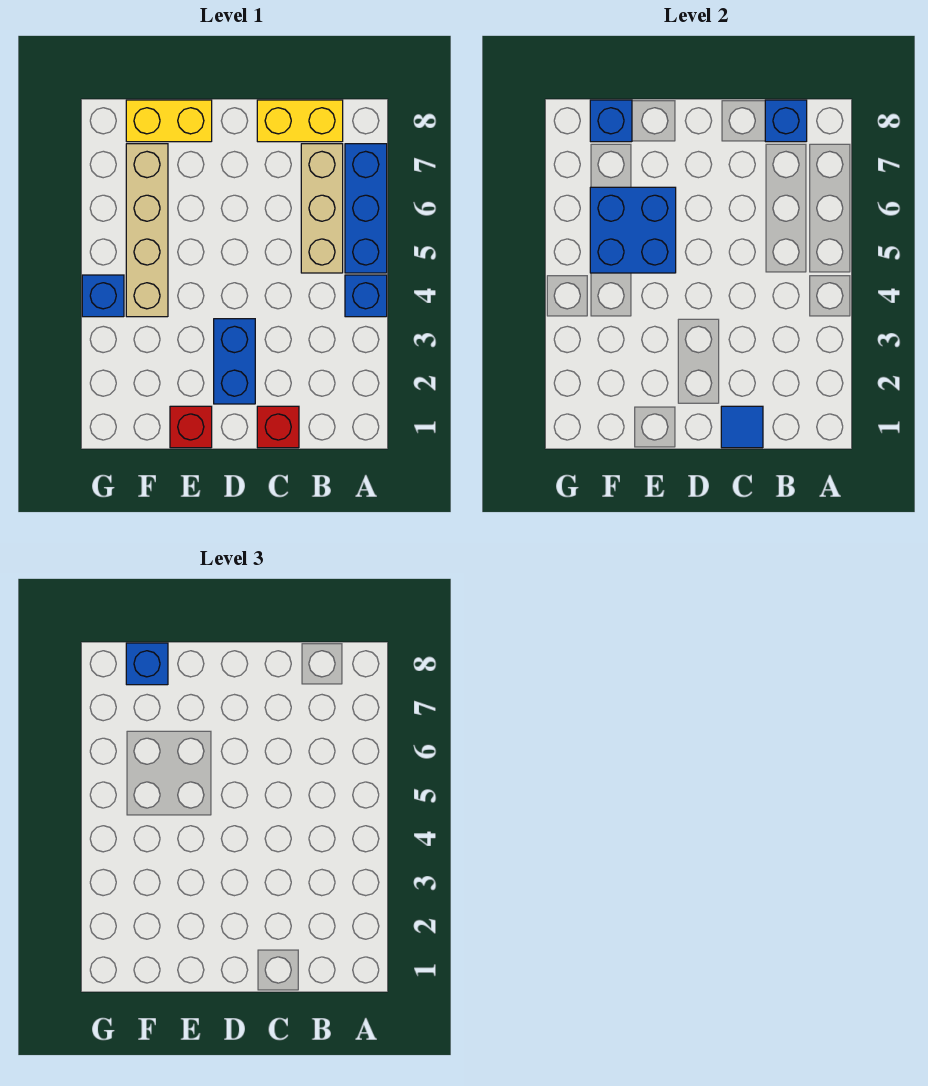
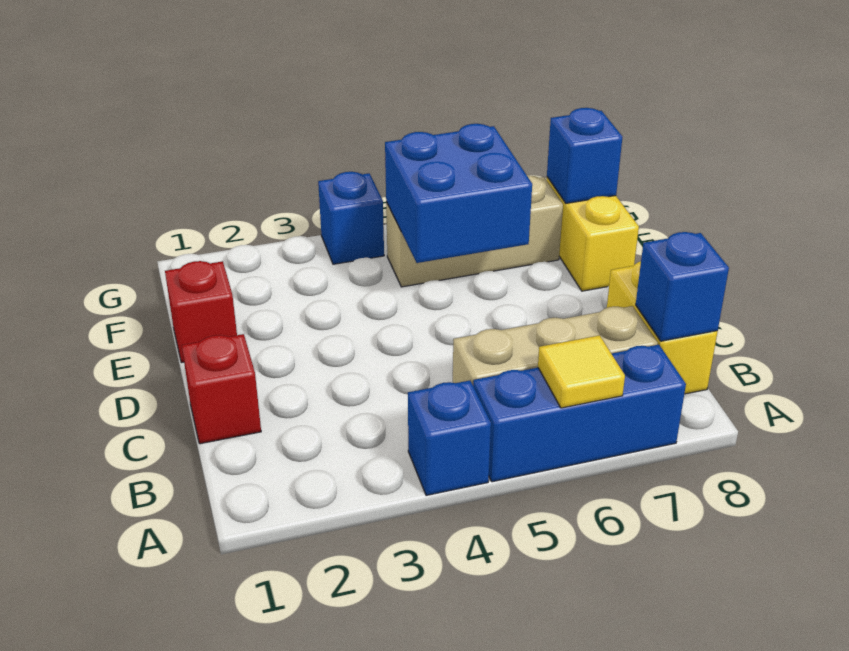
none -> yellow tile A6 level 2
blue tile C1 level 2 -> none
blue brick D2:D3 level 1 -> none
tan brick F4:F7 level 1 -> tan brick F5:F7 level 1
blue brick F8 level 3 -> none

